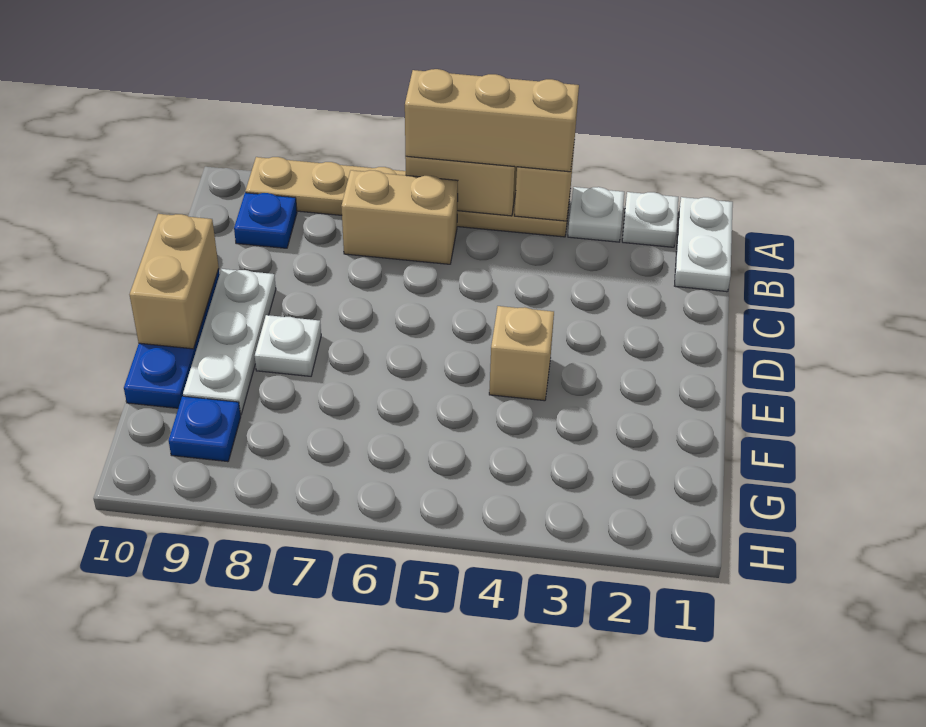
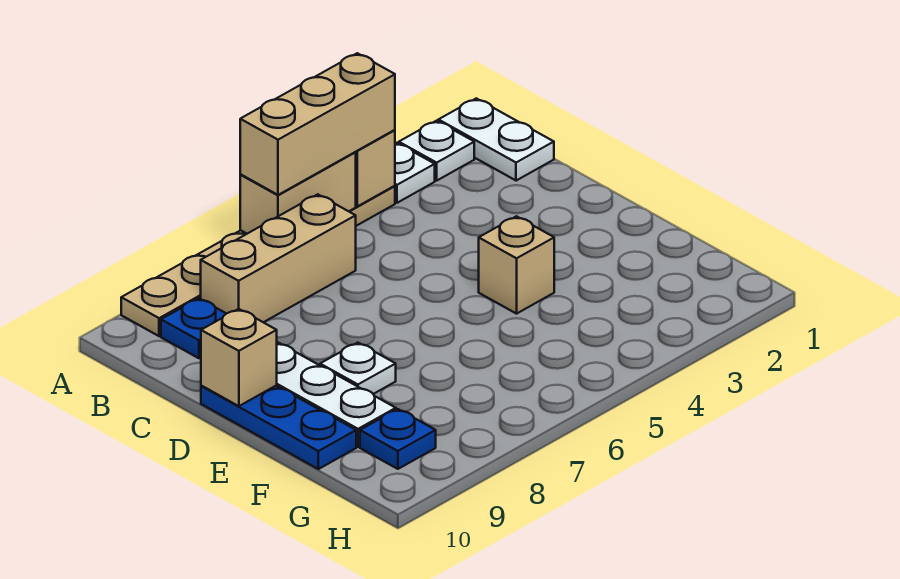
tan brick B6:B7 level 1 -> tan brick B6:B8 level 1
tan brick D10:E10 level 2 -> tan brick D10 level 2

